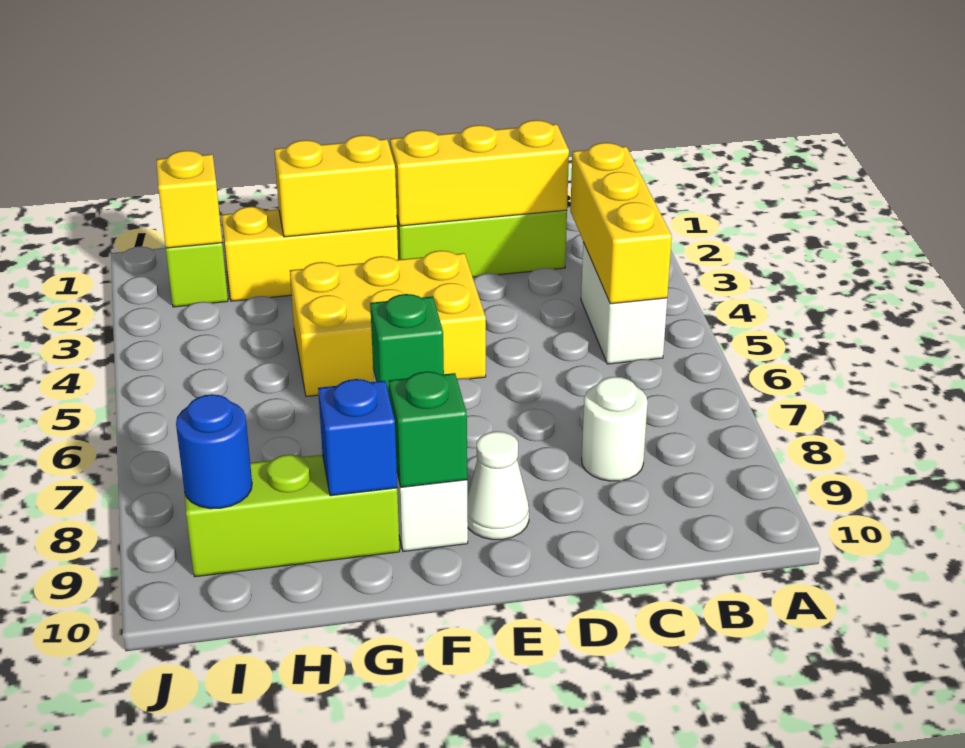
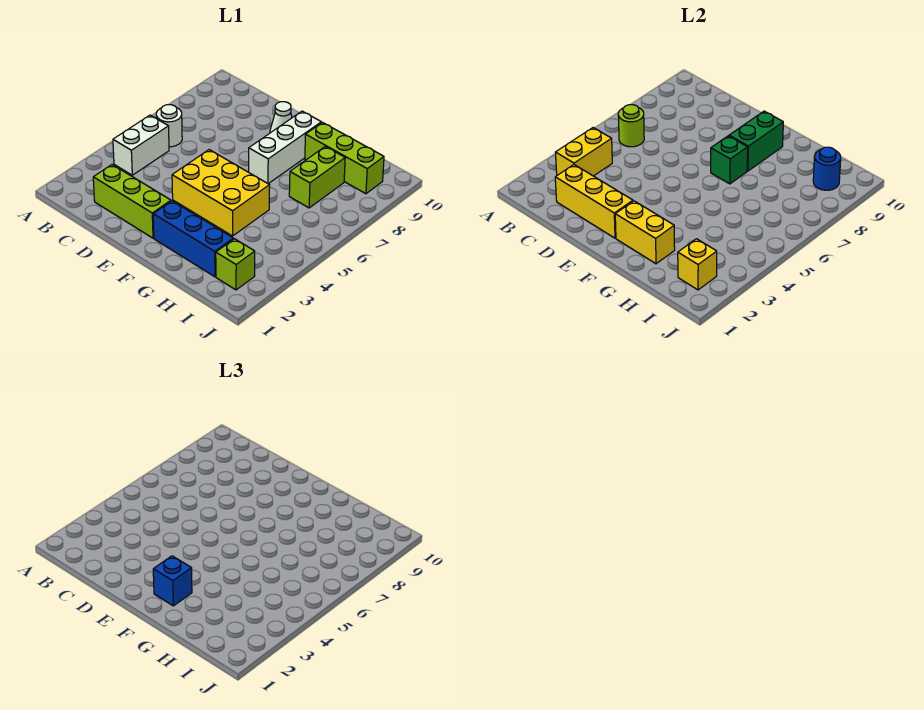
yellow brick B3:B5 level 2 -> yellow brick B3:B4 level 2
none -> lime round brick B6 level 2
white round brick C8 level 1 -> white round brick B6 level 1
yellow brick F2:H2 level 1 -> blue brick F2:H2 level 1
green brick F9 level 2 -> green brick F8:F9 level 2
blue brick G9 level 2 -> blue brick F2 level 3
none -> lime brick H7:H8 level 1

